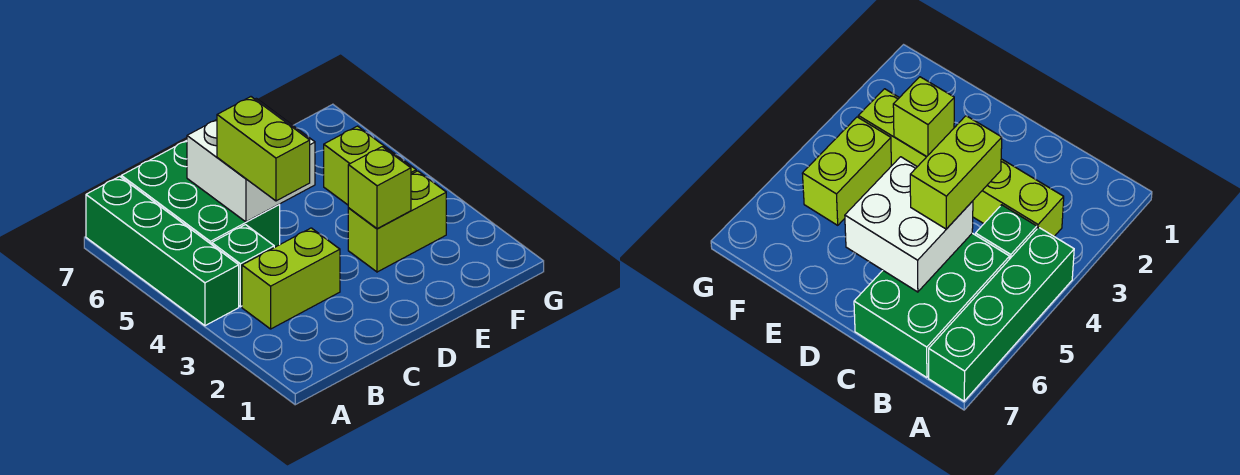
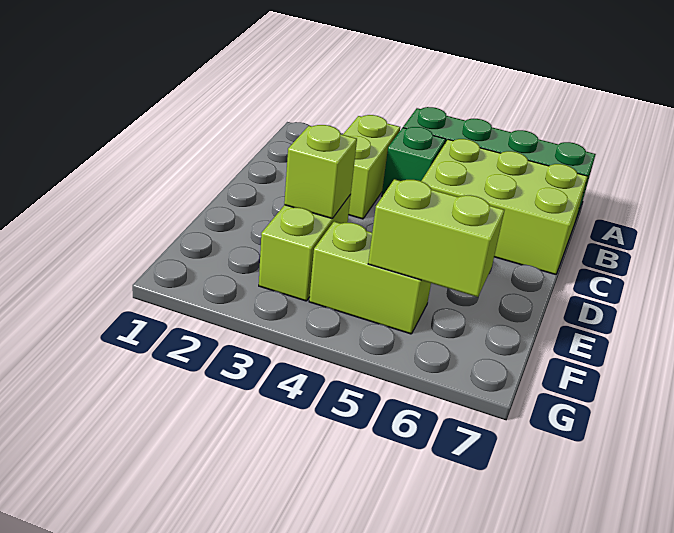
green brick B5:C7 level 1 -> lime brick B5:C7 level 1
lime brick C4:C5 level 3 -> lime brick F5:F6 level 2
white brick C5:D6 level 2 -> none

